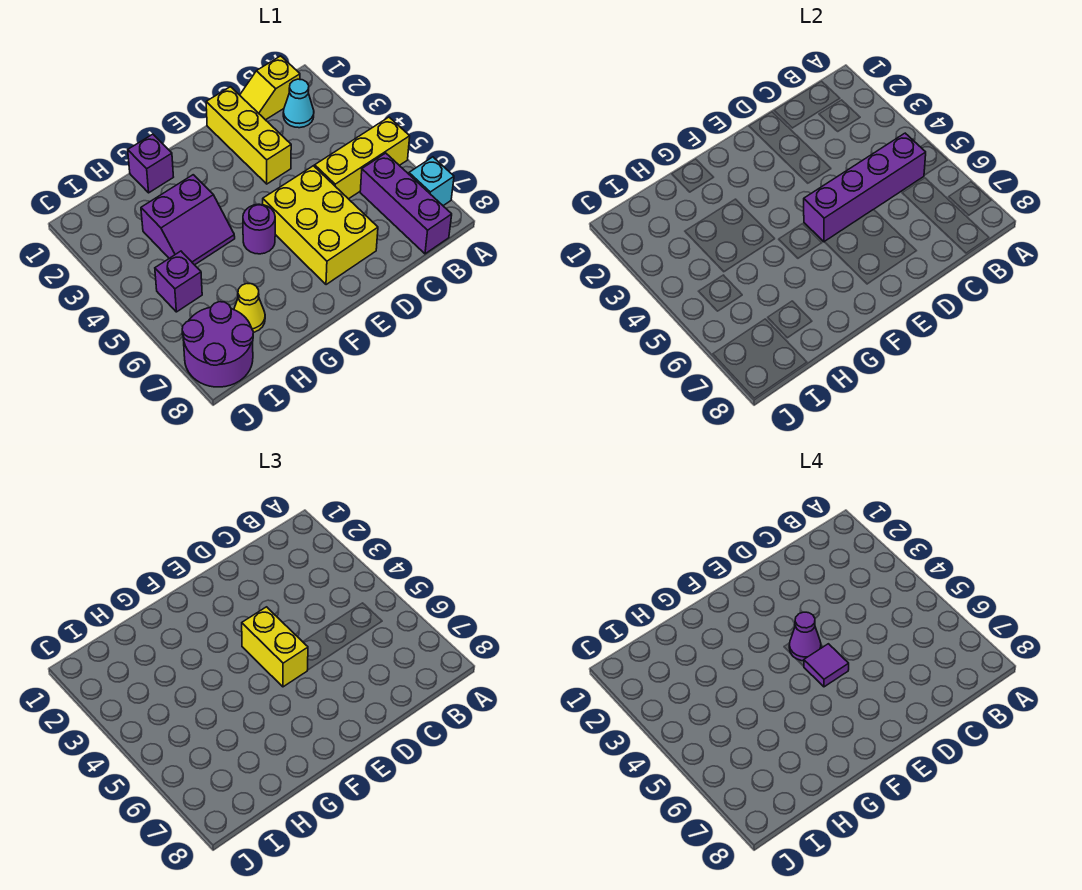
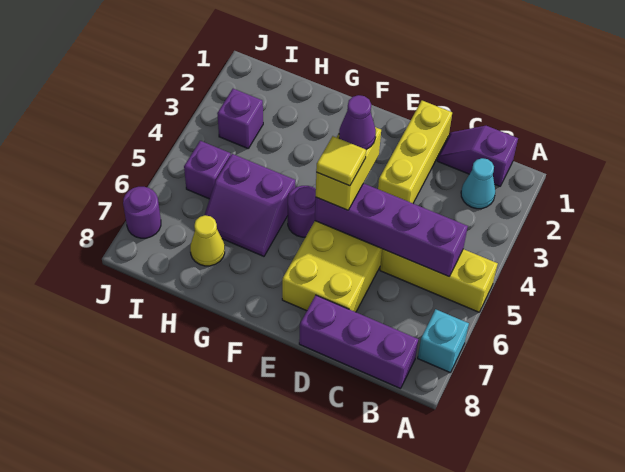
yellow slope B1:C1 level 1 top B -> purple slope B1:C1 level 1 top B
purple brick B6:B8 level 1 -> purple brick B8:D8 level 1
purple tile E5 level 4 -> yellow tile E5 level 4
purple brick G1 level 1 -> purple brick I3 level 1
purple slope G3:H4 level 1 top 3 -> purple slope G5:H6 level 1 top 5
purple round brick I7:J8 level 1 -> purple round brick J7 level 1

